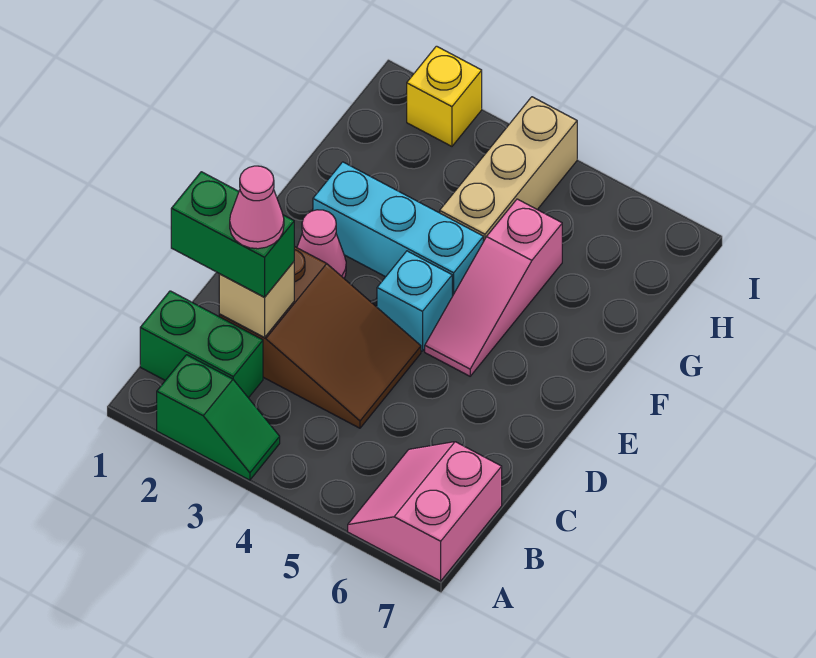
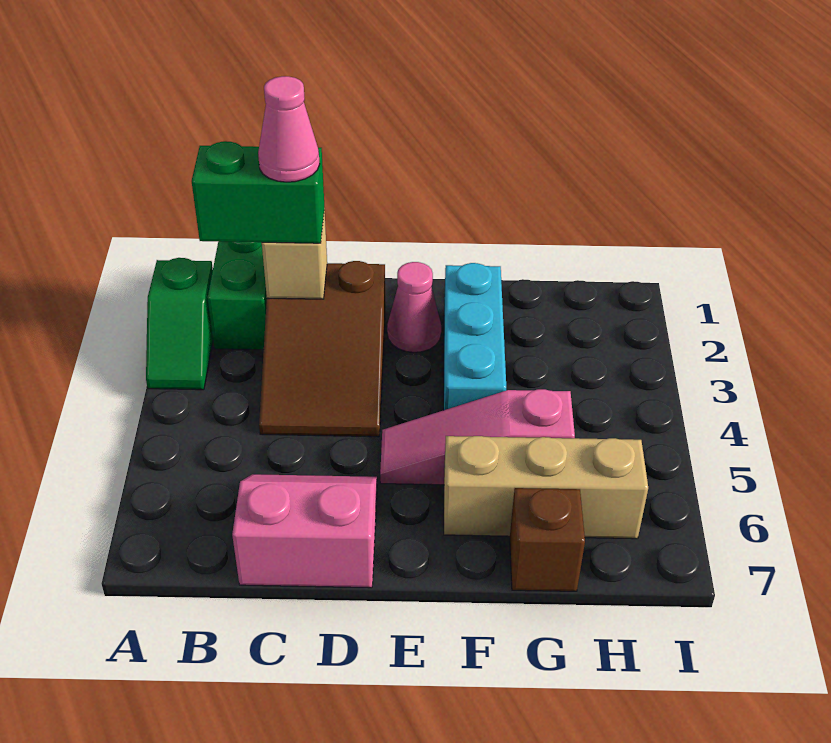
pink slope A6:B7 level 1 top 7 -> pink slope C6:D7 level 1 top 7
green brick C1:C2 level 3 -> green brick B2:C2 level 3
cyan brick E4 level 1 -> none
tan brick G4:I4 level 1 -> tan brick F6:H6 level 1
none -> brown brick G7 level 1
yellow brick I2 level 1 -> none

